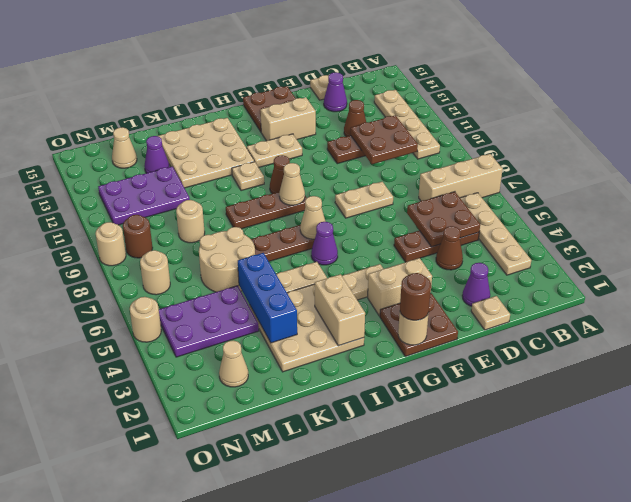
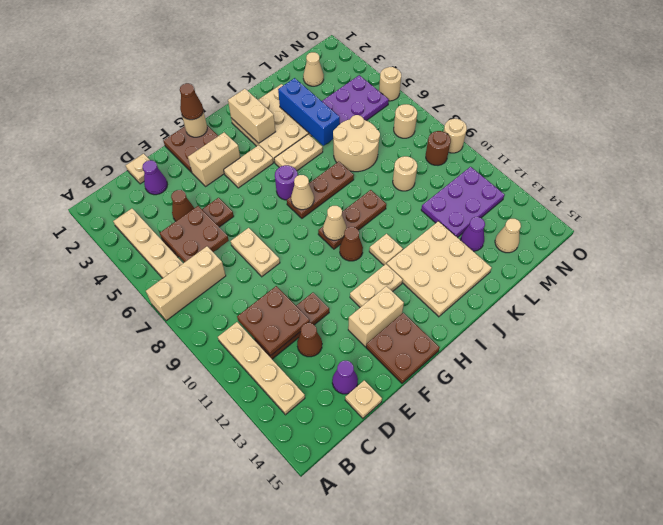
tan plate E8:F8 level 1 -> tan plate E7:E8 level 1
brown round brick G1 level 3 -> brown cone G1 level 3
purple cone H6 level 1 -> purple round brick H6 level 1

